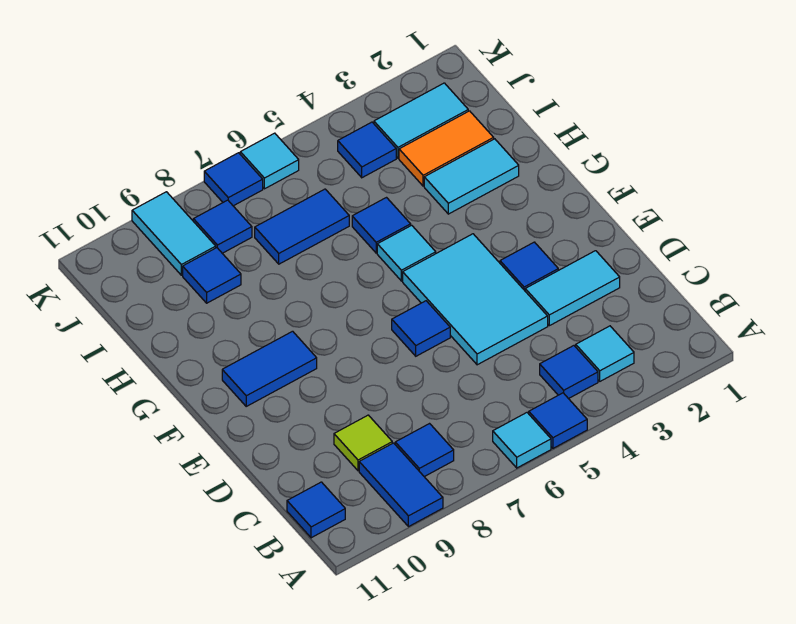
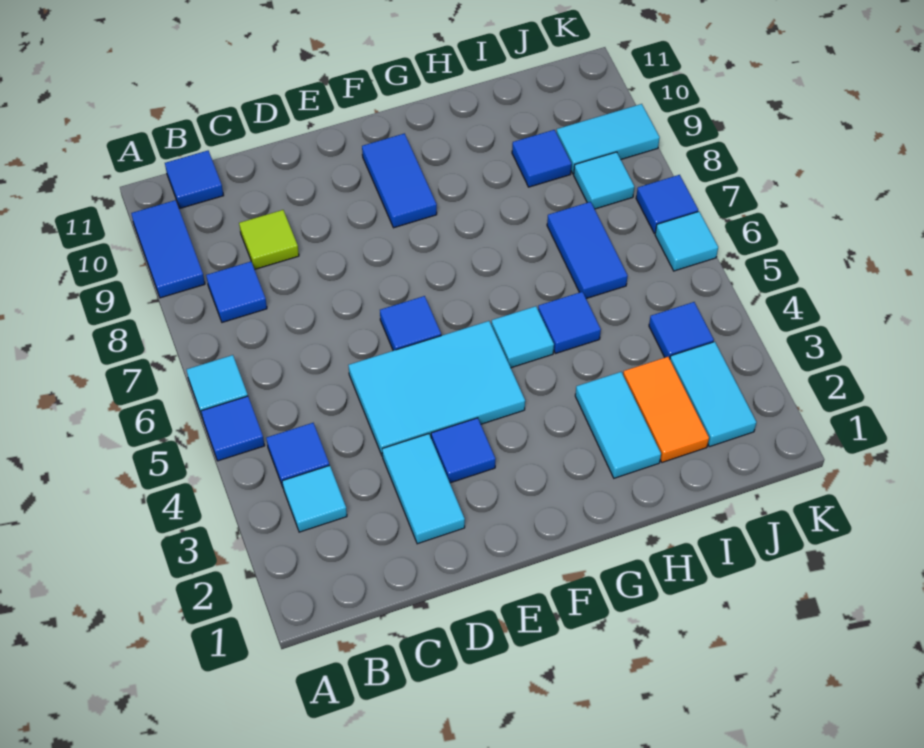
blue tile A9:B9 level 1 -> blue tile A9:A10 level 1
blue tile J8 level 1 -> cyan tile J8 level 1

